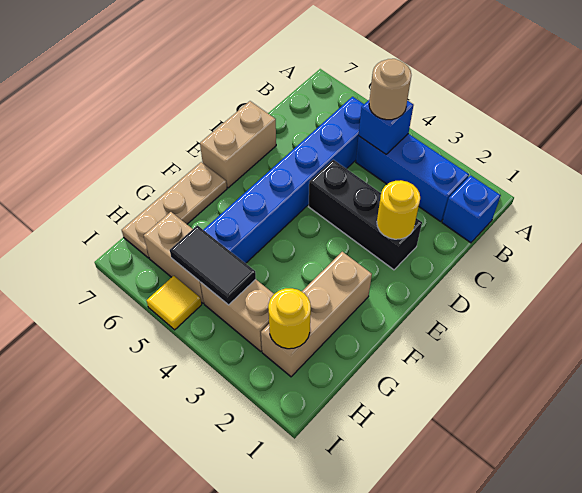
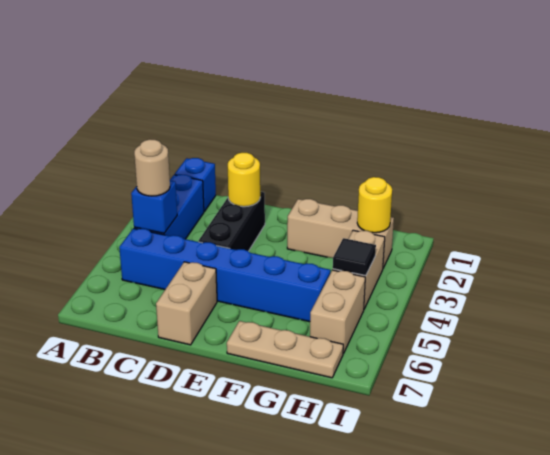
tan brick D7:E7 level 1 -> tan brick D6:D7 level 1
black tile H4:H5 level 2 -> black tile H4 level 2
yellow tile I5 level 1 -> none

